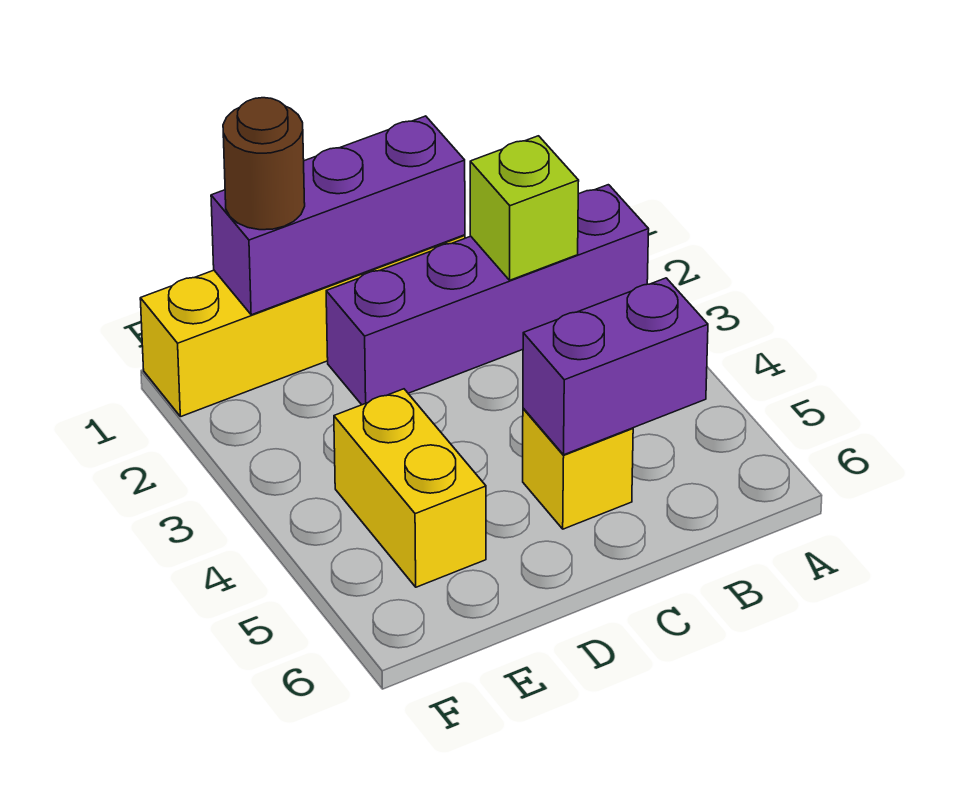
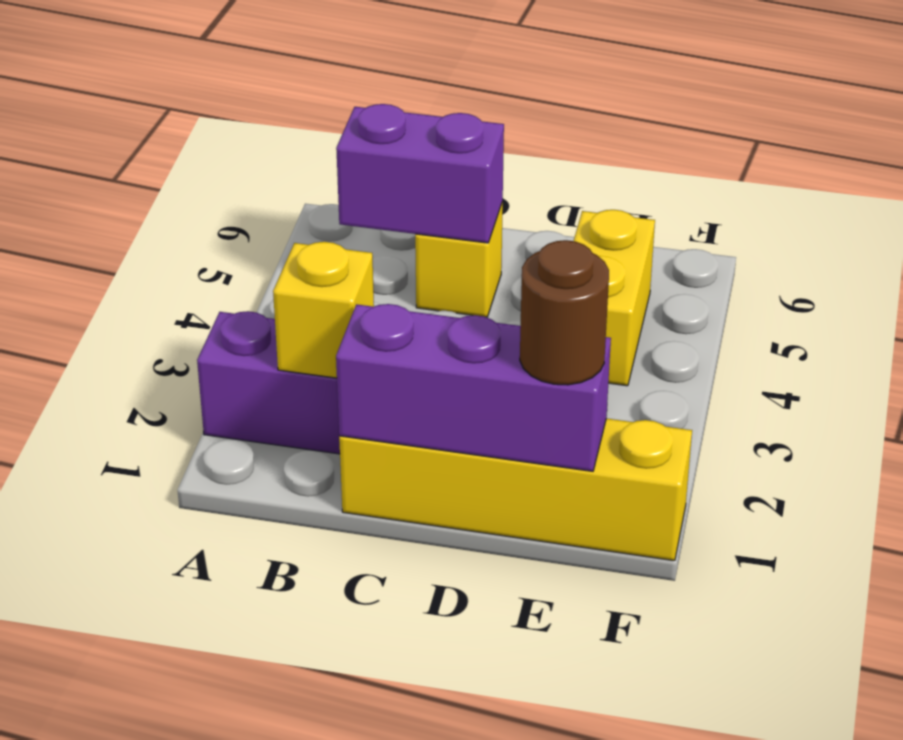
lime brick B2 level 2 -> yellow brick B2 level 2

